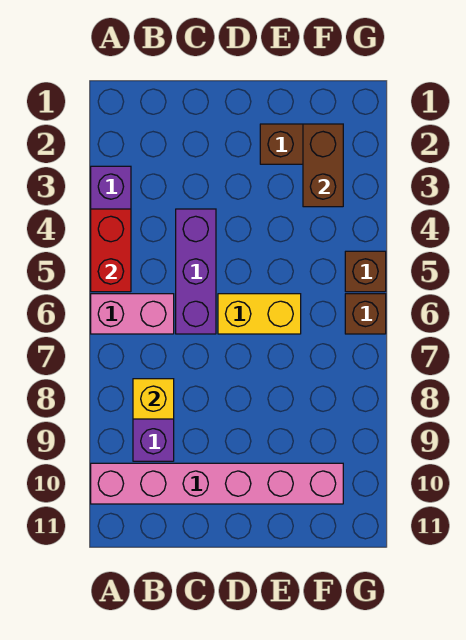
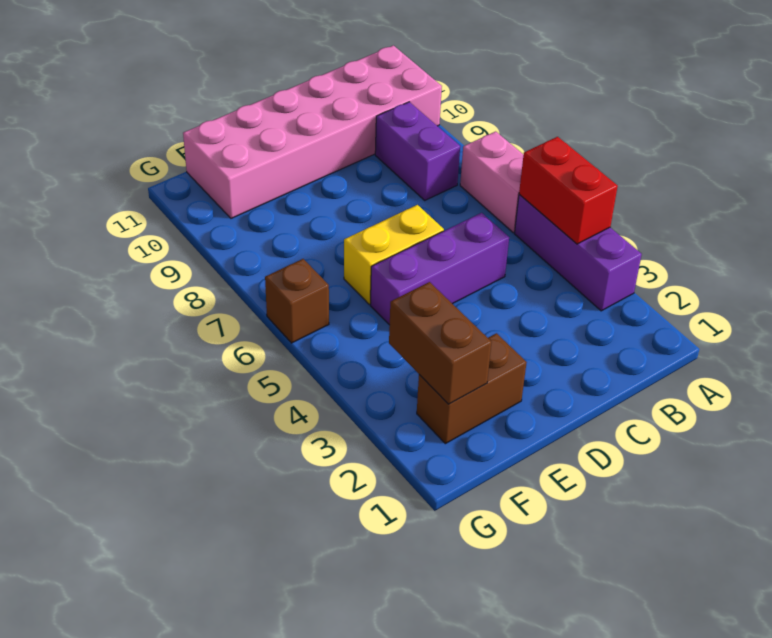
pink brick A6:B6 level 1 -> pink brick A6:A7 level 1
pink brick A10:F10 level 1 -> pink brick A10:F11 level 1
yellow brick B8 level 2 -> none
purple brick C4:C6 level 1 -> purple brick C5:E5 level 1
brown brick G5 level 1 -> none

